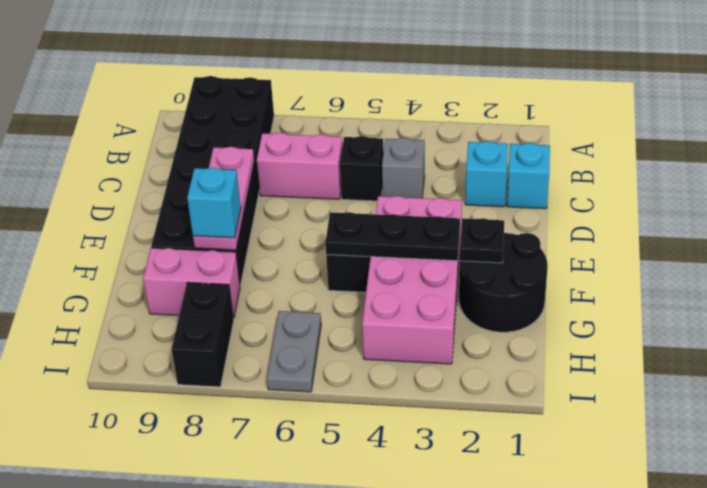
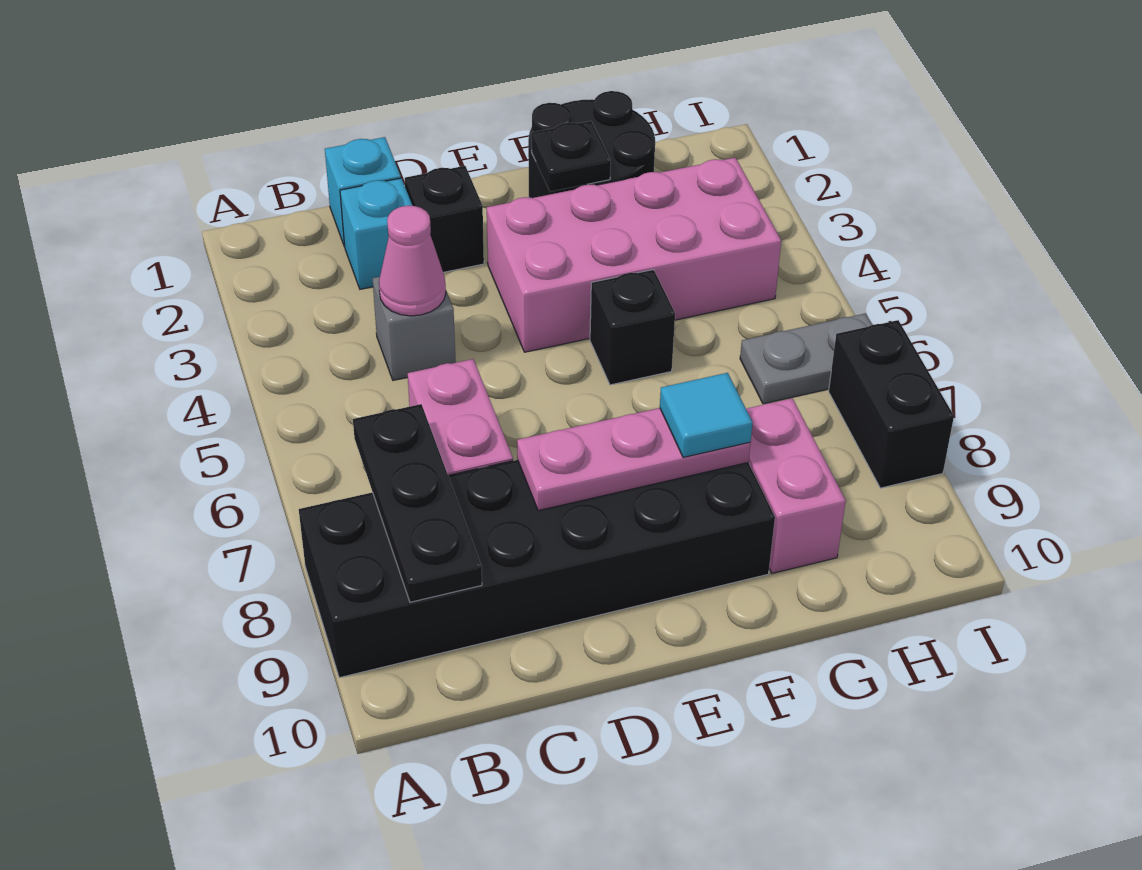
none -> pink cone C4 level 2
black brick C5 level 1 -> black brick D2 level 1
black plate F3:F5 level 2 -> black plate B7:B9 level 2
cyan brick F8 level 3 -> cyan tile F8 level 3
black brick H8:I8 level 1 -> black brick I7:I8 level 1

